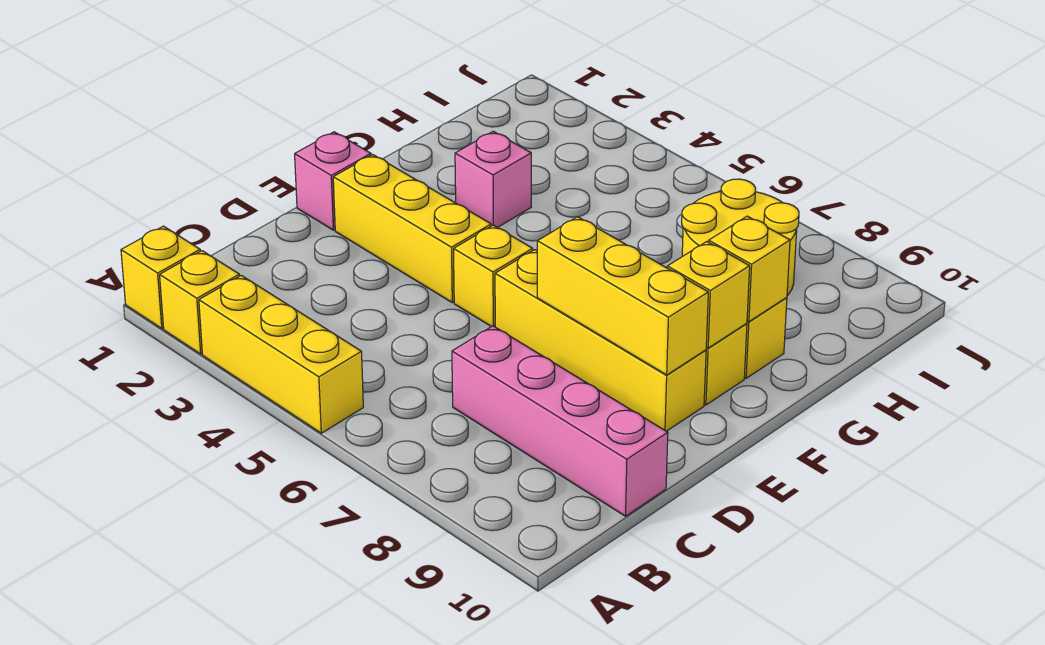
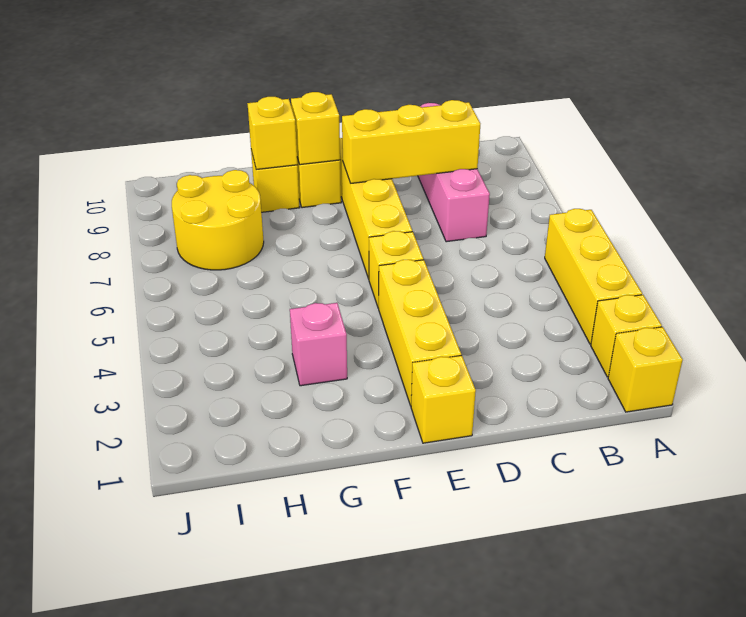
pink brick E1 level 1 -> yellow brick E1 level 1
yellow brick E7:E9 level 2 -> yellow brick C8:E8 level 2

